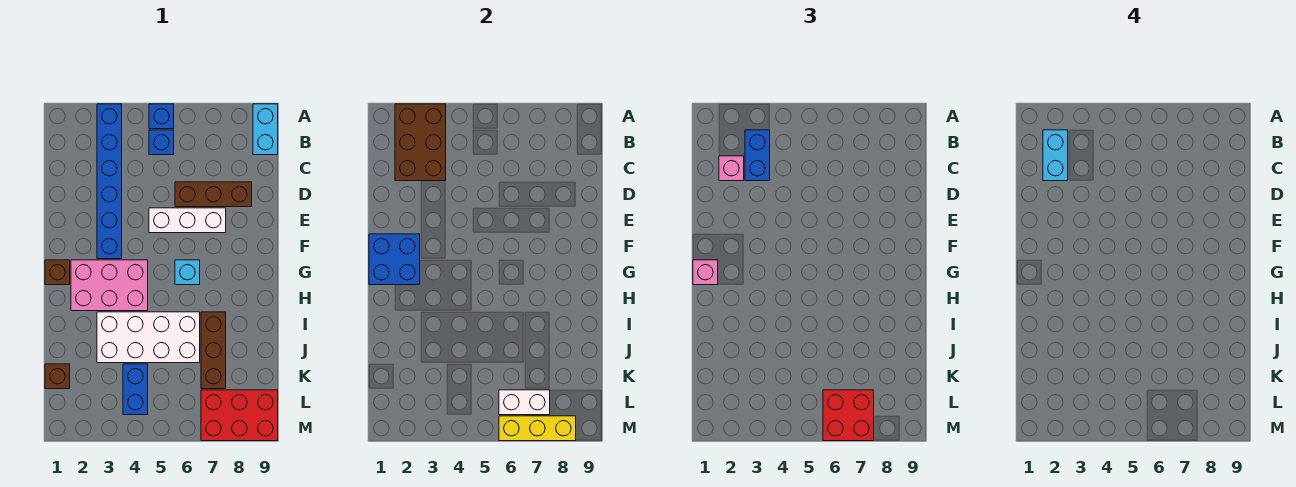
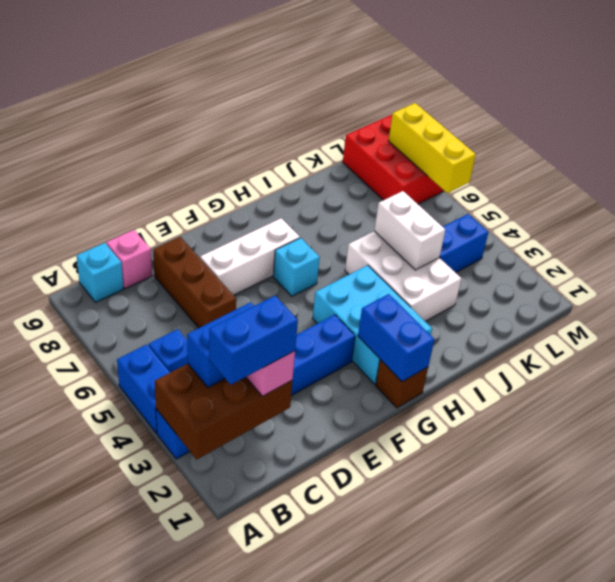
blue brick A5 level 1 -> blue brick A4:A5 level 1
cyan brick A9:B9 level 1 -> cyan brick B9 level 1
cyan brick B2:C2 level 4 -> blue brick B2:C2 level 4
white brick E5:E7 level 1 -> white brick E7:G7 level 1
blue brick F1:G2 level 2 -> blue brick G1:G2 level 2
pink brick G1 level 3 -> pink brick C9 level 1
pink brick G2:H4 level 1 -> cyan brick G2:H4 level 1
white brick I3:J6 level 1 -> white brick I3:J5 level 1
brown brick I7:K7 level 1 -> none
brown brick K1 level 1 -> none
white brick L6:L7 level 2 -> white brick J4:J5 level 2
red brick L6:M7 level 3 -> none

